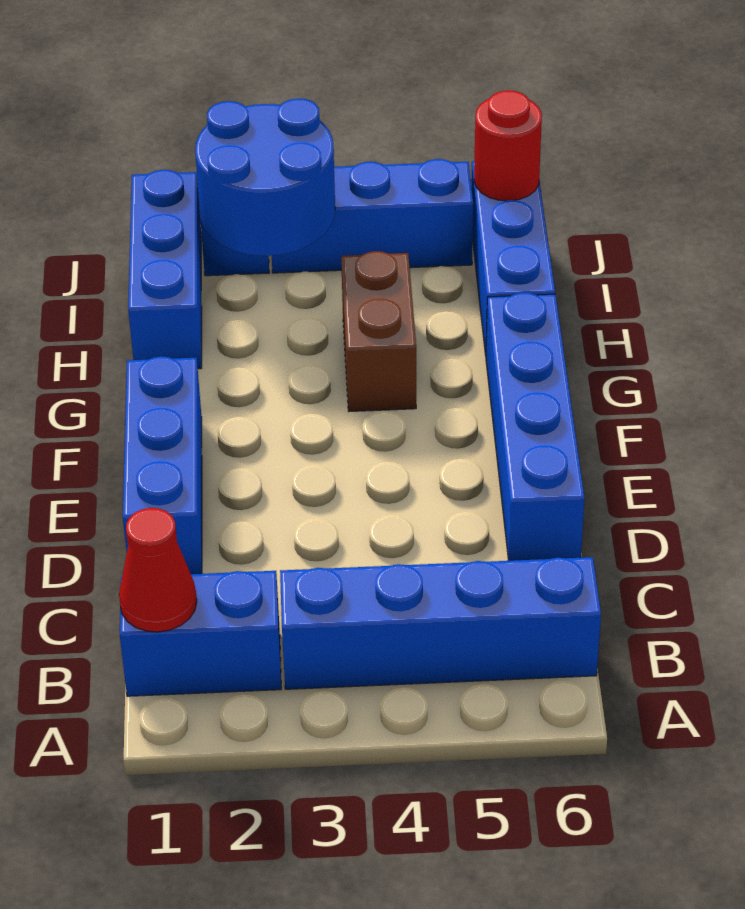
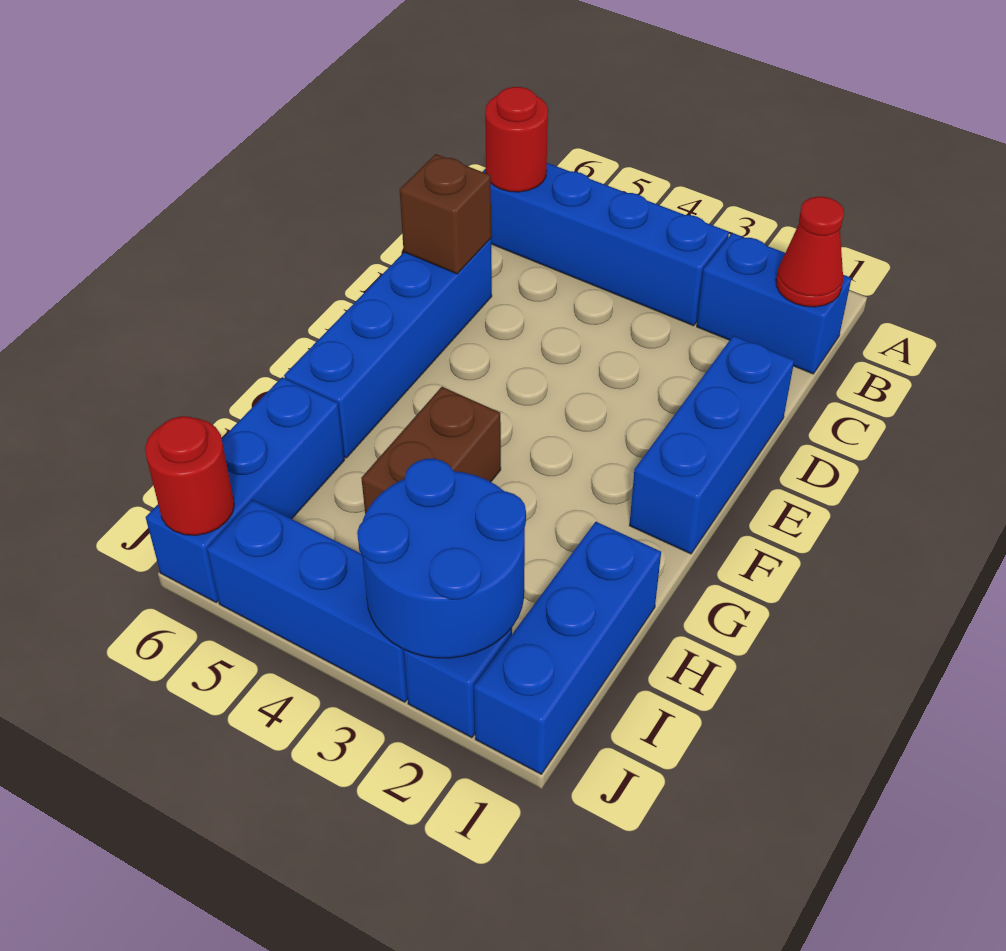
none -> red round brick B6 level 2
none -> brown brick D6 level 2

